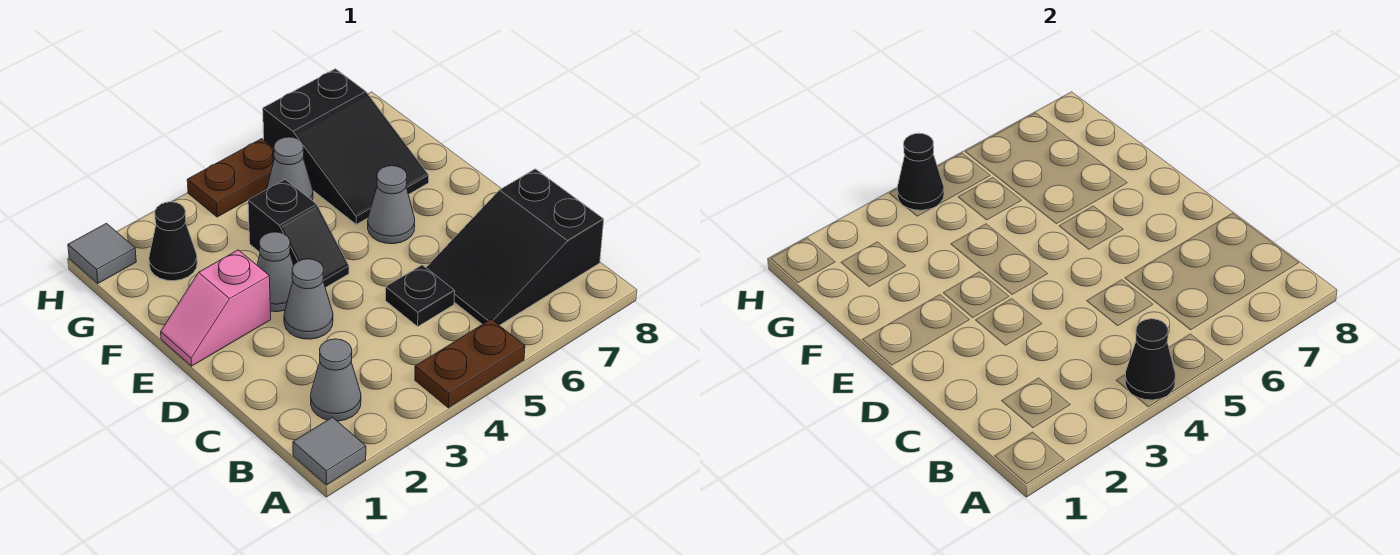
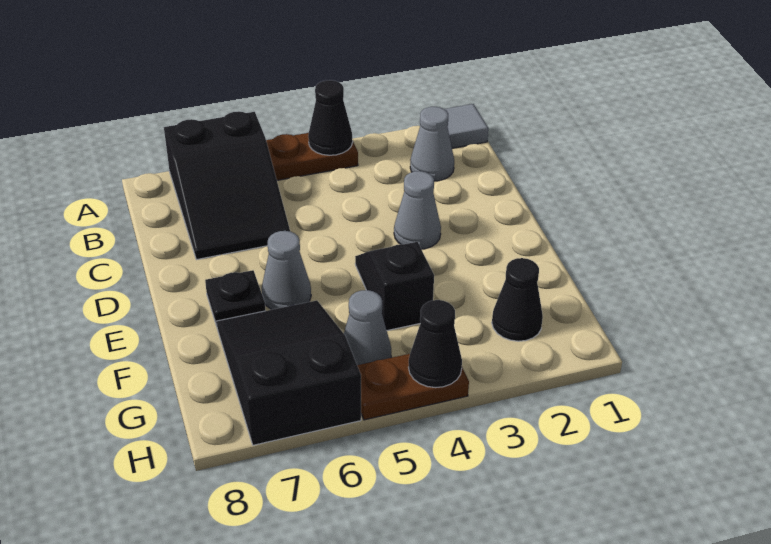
black slope B6:C8 level 1 top 8 -> black slope A6:C7 level 1 top A
black plate C5 level 1 -> black plate E7 level 1
pink slope E1:E2 level 1 top 2 -> none
grey cone E3 level 1 -> none
grey tile H1 level 1 -> none

